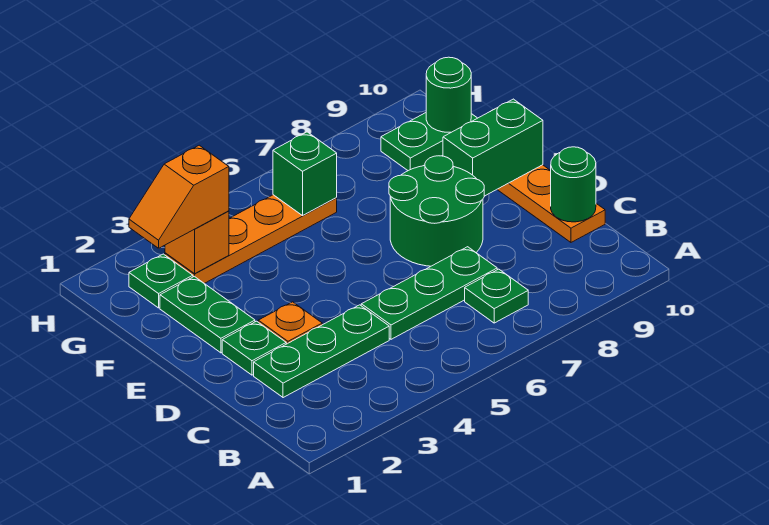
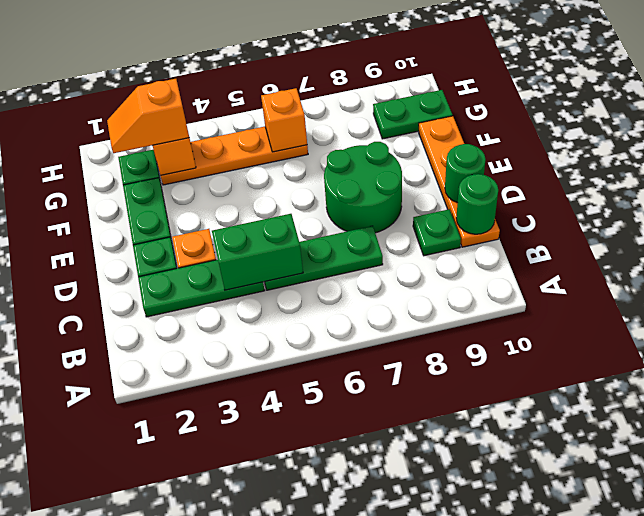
green plate B7 level 1 -> green plate C9 level 1
green brick E9:E10 level 2 -> green brick C4:C5 level 2
green brick G6 level 2 -> orange brick G6 level 2
green round brick G10 level 2 -> green round brick D10 level 2

